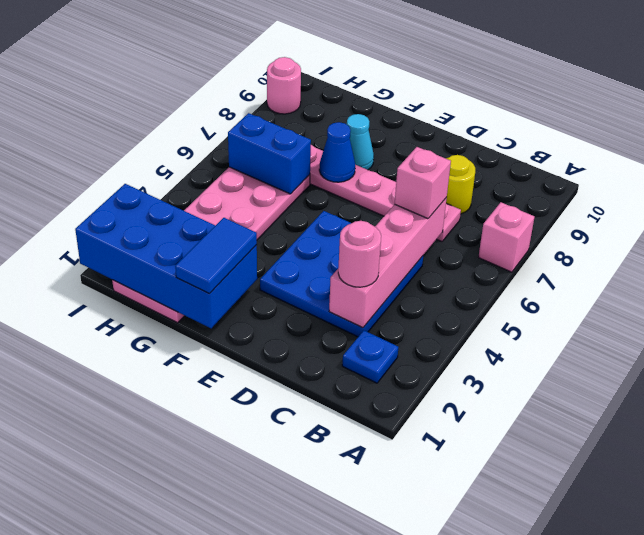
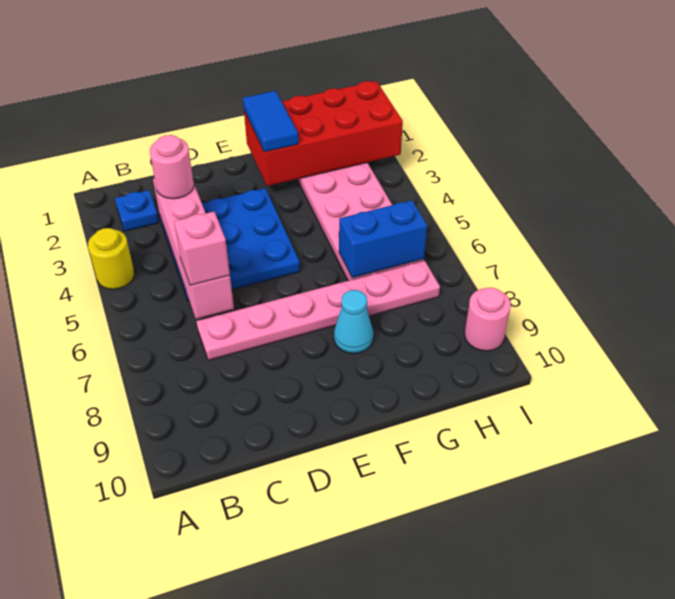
pink brick A7 level 1 -> none
yellow round brick C8 level 1 -> yellow round brick A4 level 1
blue brick F1:I2 level 2 -> red brick F1:I2 level 2
blue cone F7 level 2 -> none

